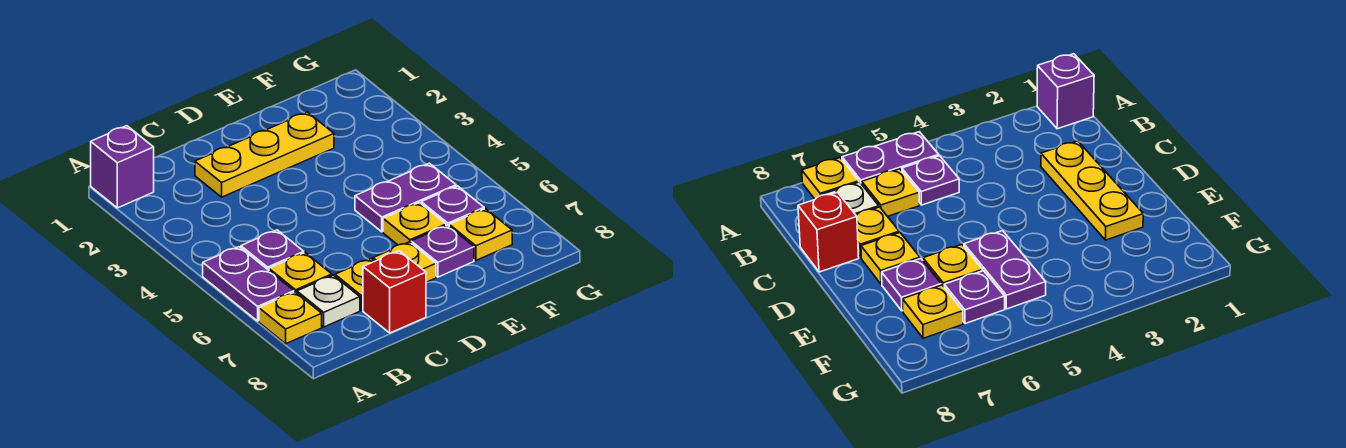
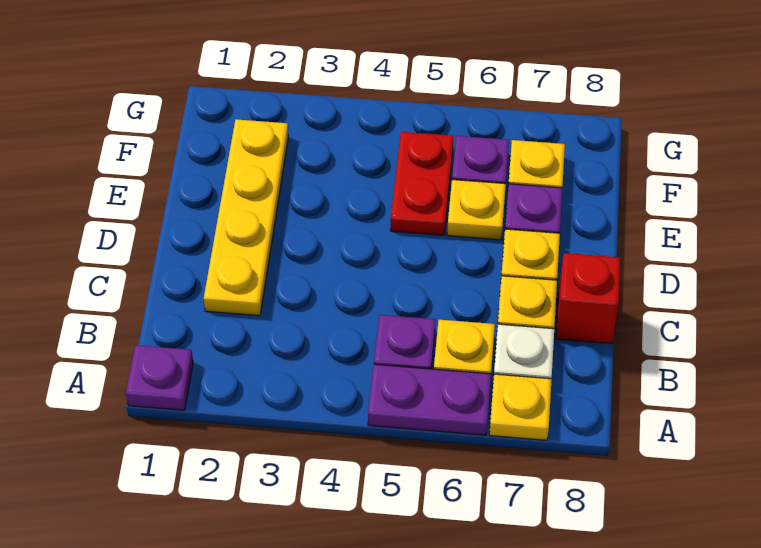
purple brick A1 level 1 -> purple plate A1 level 1
yellow plate C2:E2 level 1 -> yellow plate C2:F2 level 1
purple plate E5:F5 level 1 -> red plate E5:F5 level 1

